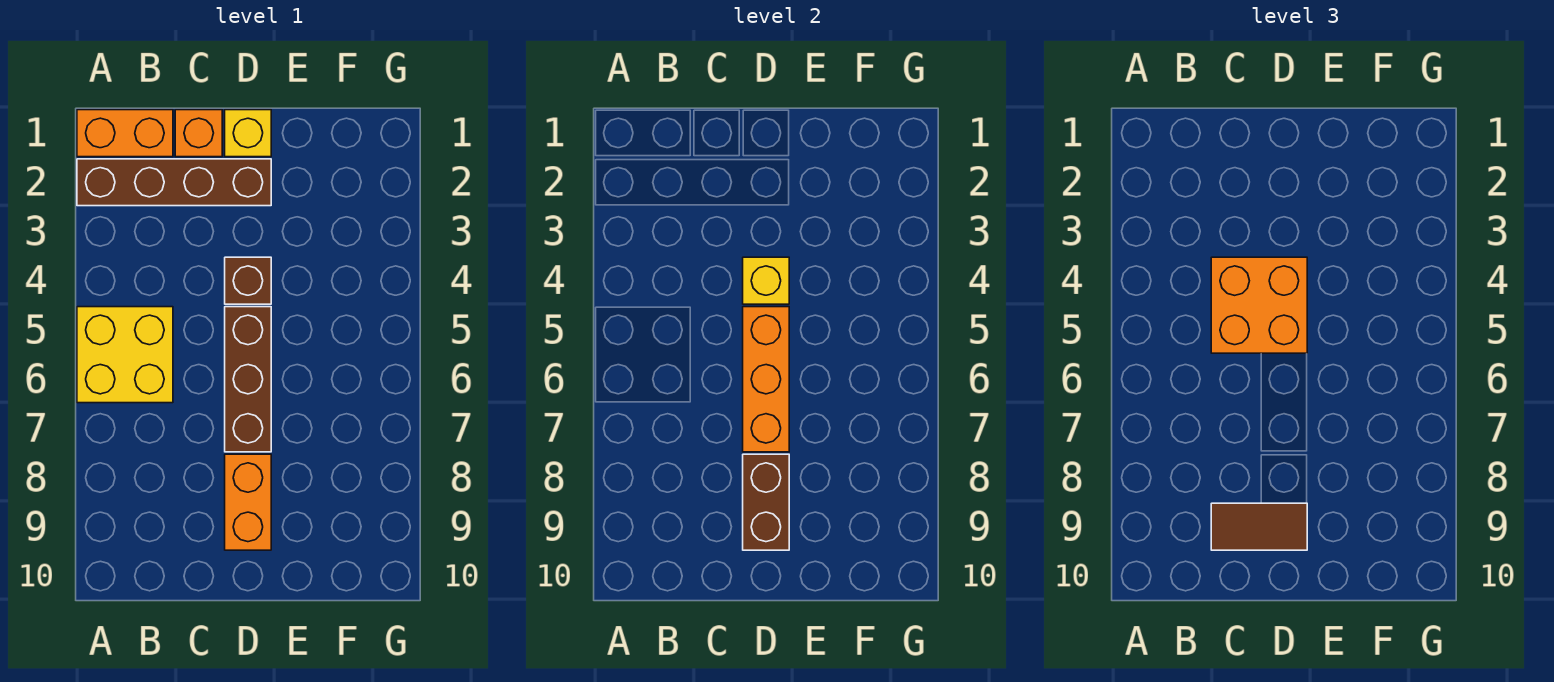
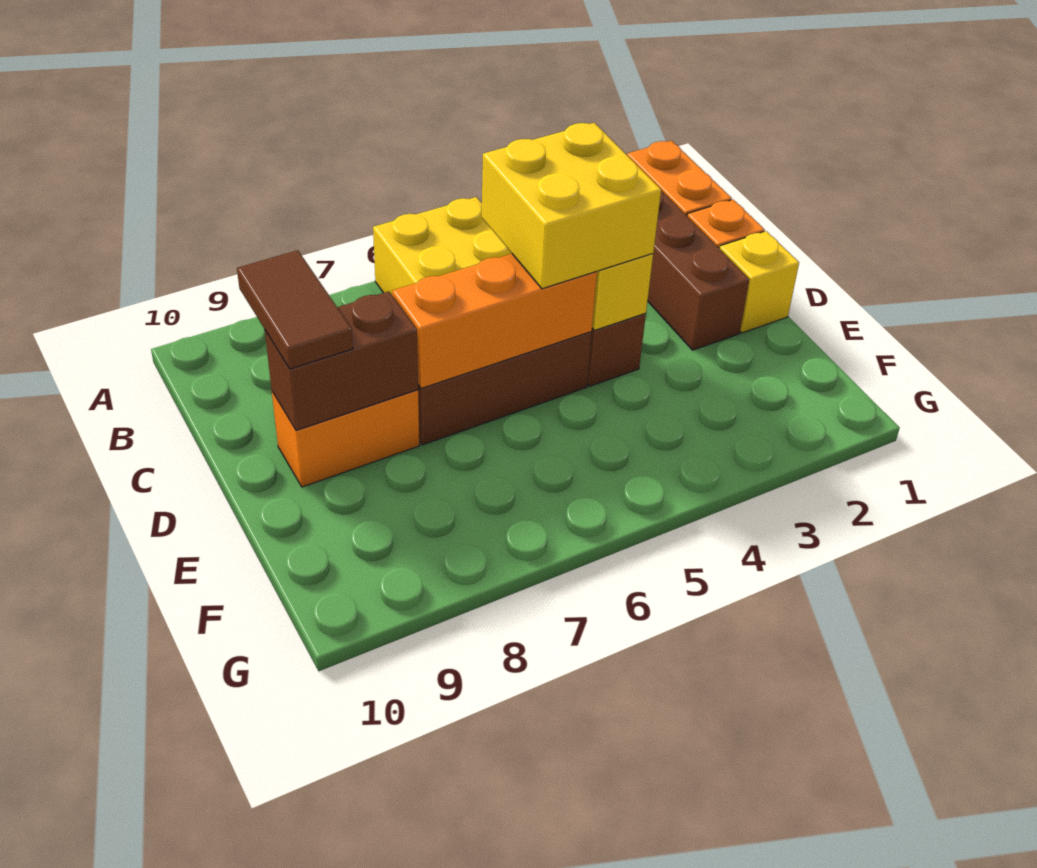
orange brick C4:D5 level 3 -> yellow brick C4:D5 level 3

